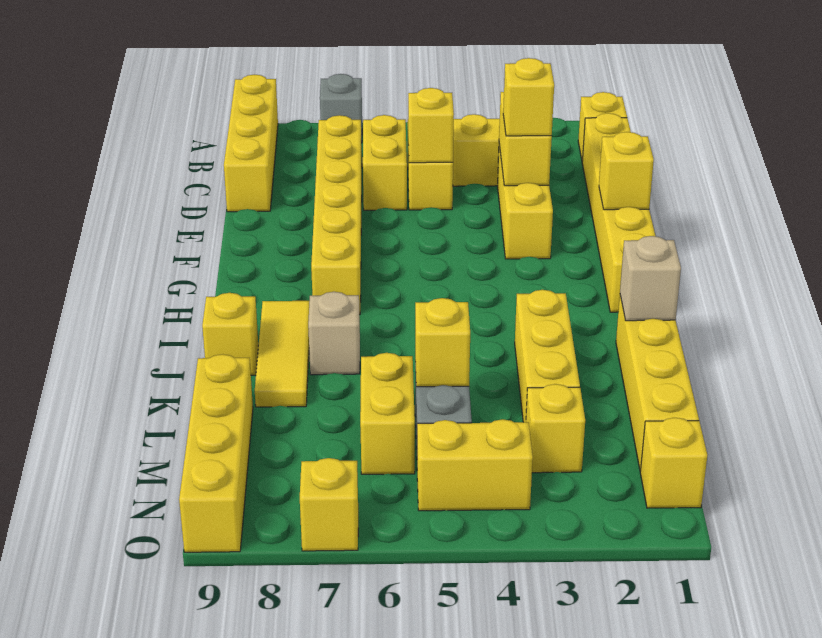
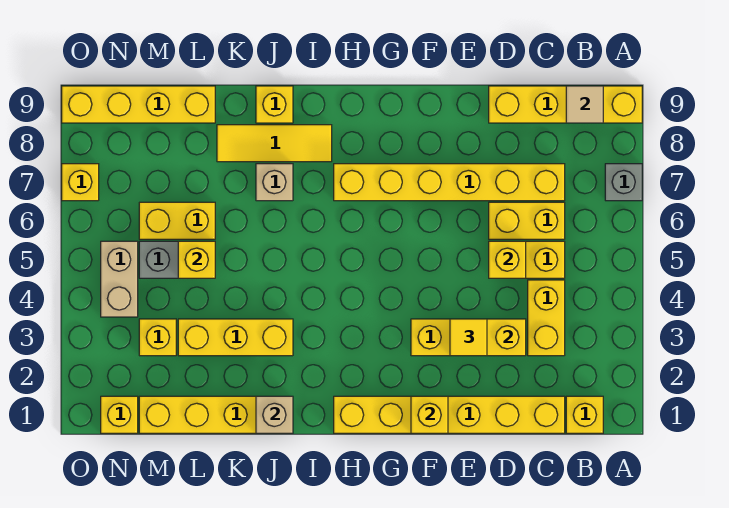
none -> tan tile B9 level 2
yellow brick E3 level 3 -> yellow tile E3 level 3
yellow brick N4:N5 level 1 -> tan brick N4:N5 level 1

